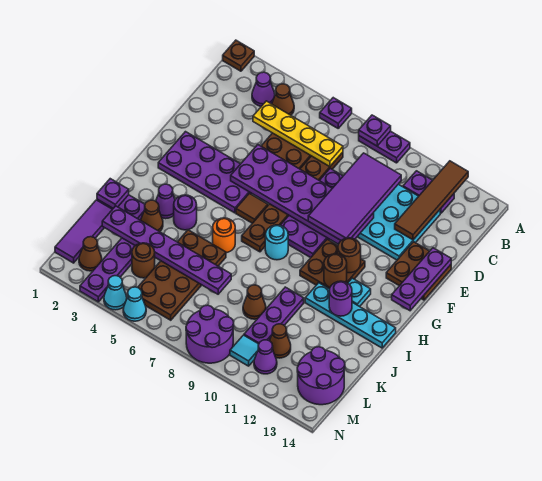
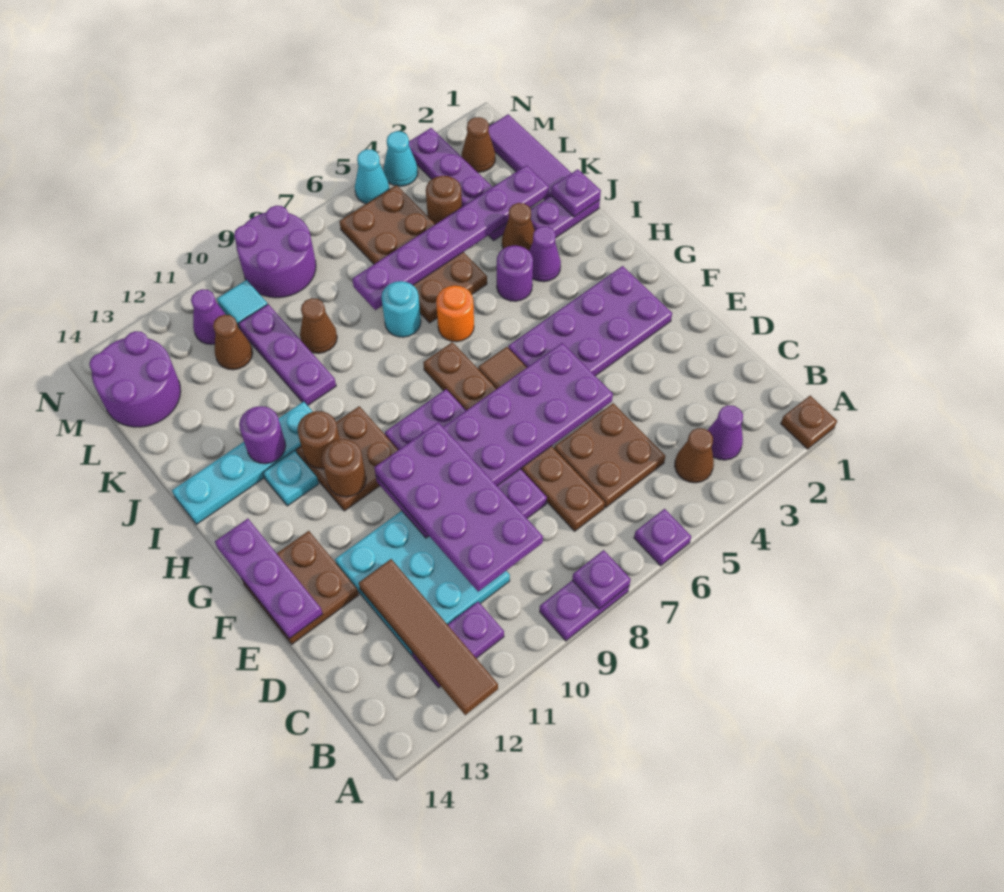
yellow plate C4:C7 level 2 -> none
purple tile C9:F10 level 3 -> purple plate C9:F10 level 3
cyan round brick H8 level 1 -> cyan round brick J7 level 1

